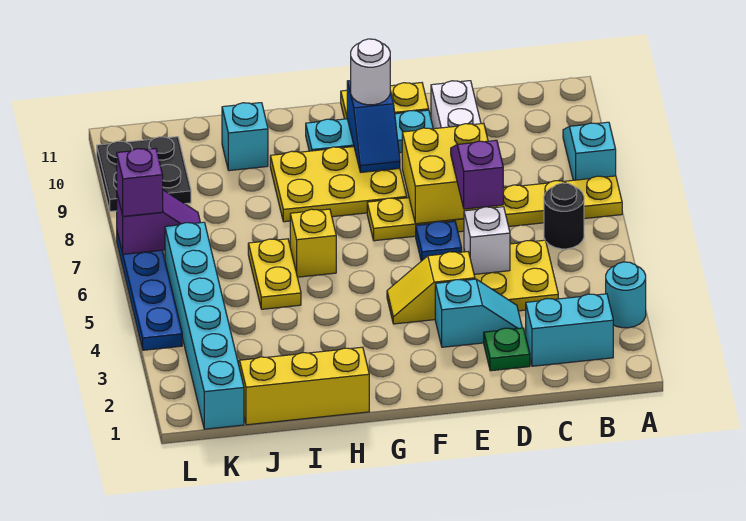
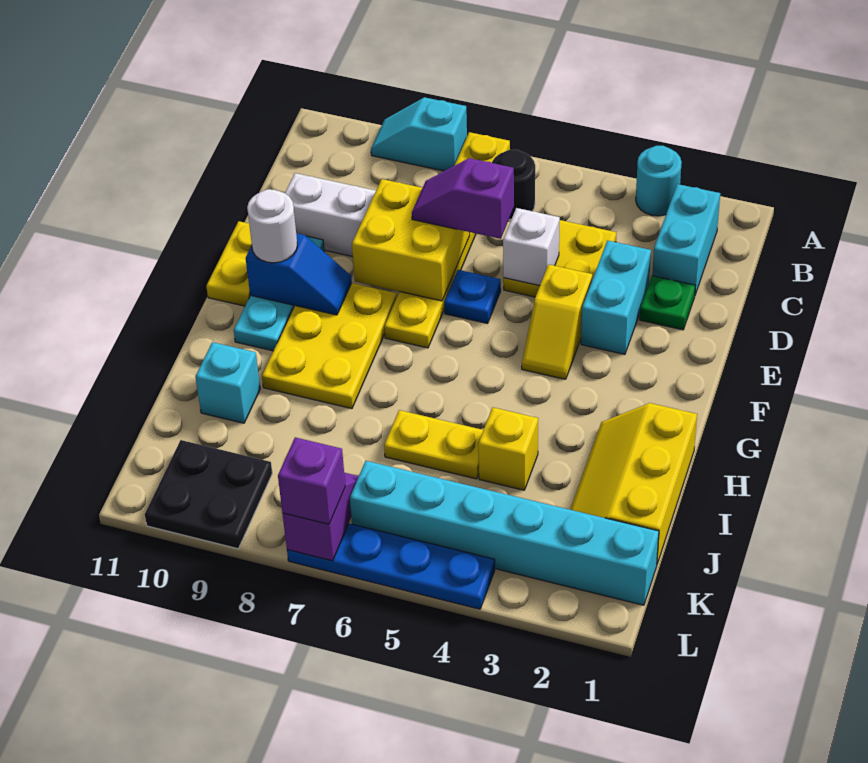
cyan slope D3:E3 level 1 top E -> cyan brick D3:E3 level 1
yellow brick H6 level 1 -> yellow brick I4 level 1

